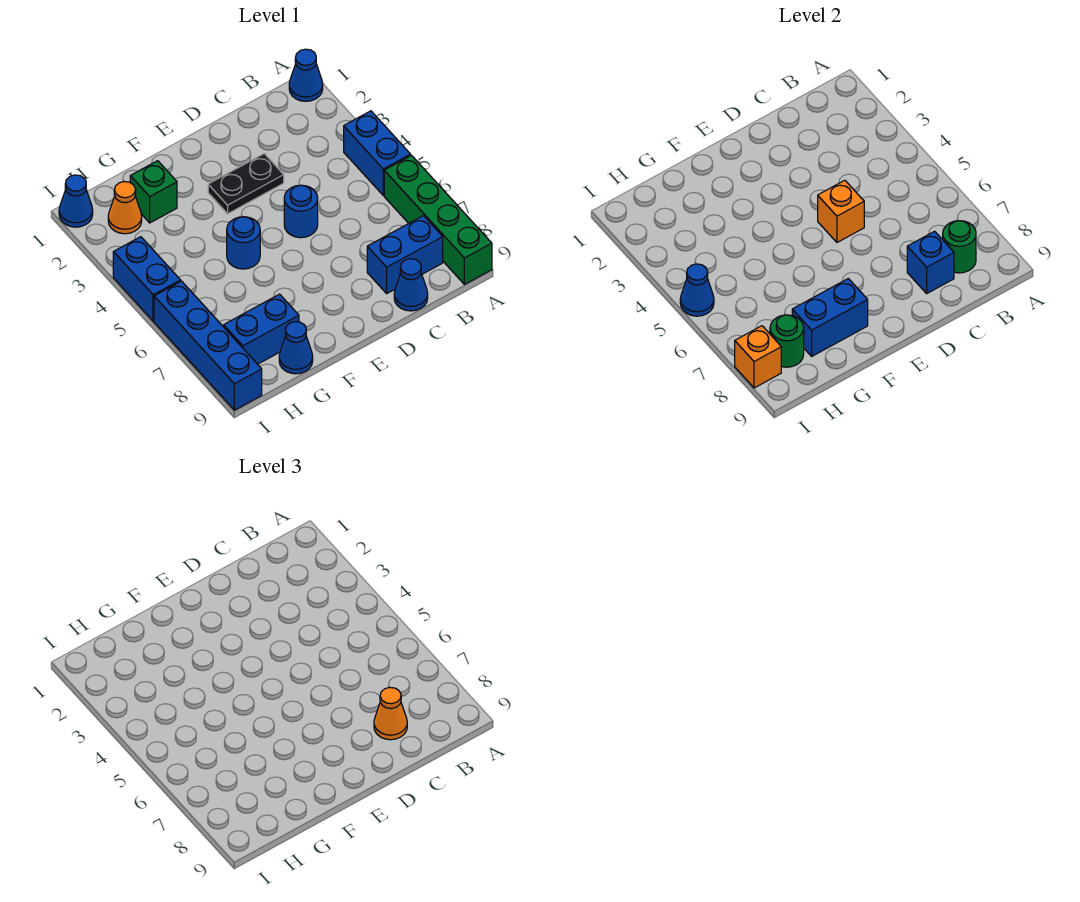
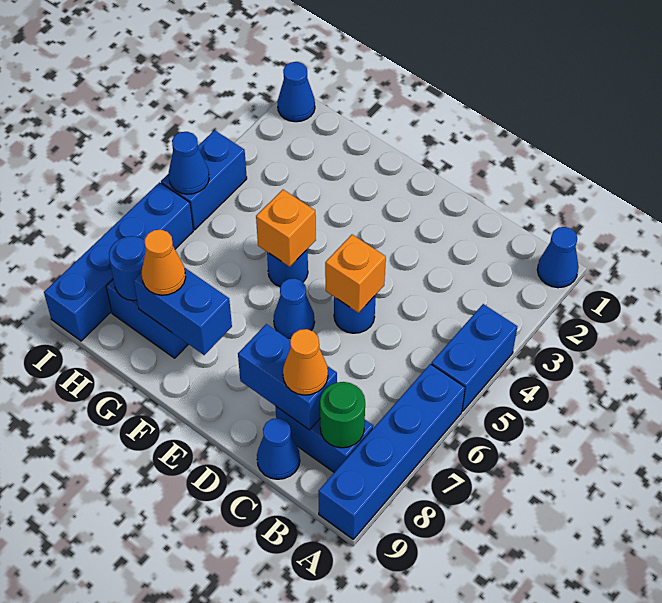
green brick A6:A9 level 1 -> blue brick A6:A9 level 1
blue brick C8 level 2 -> blue brick C8:D8 level 2
black plate D3:E3 level 1 -> none
green brick G2 level 1 -> none
blue cone G9 level 1 -> blue cone E6 level 1
orange cone H2 level 1 -> orange cone G8 level 3
green round brick H8 level 2 -> blue round brick H8 level 2
orange brick I8 level 2 -> orange brick F5 level 2

